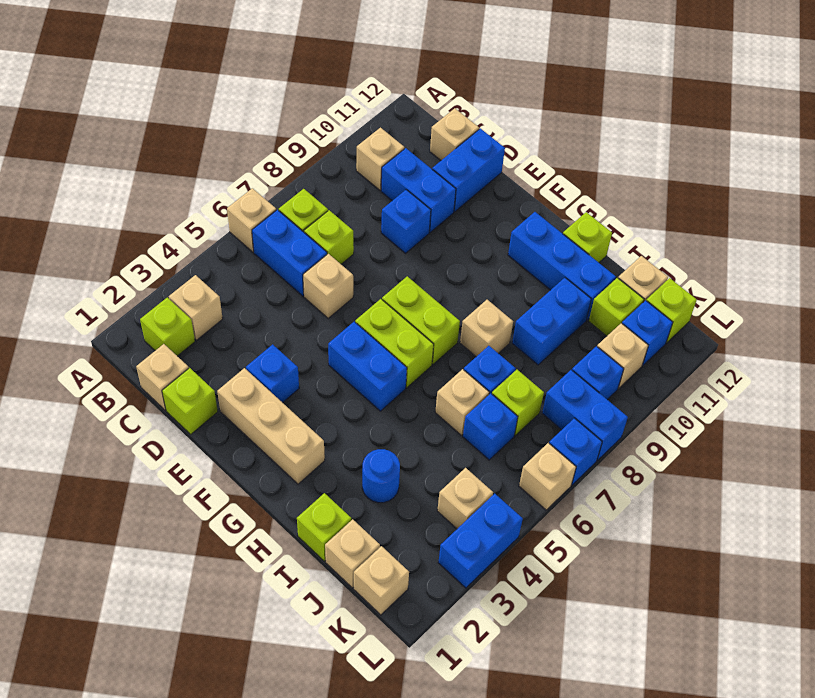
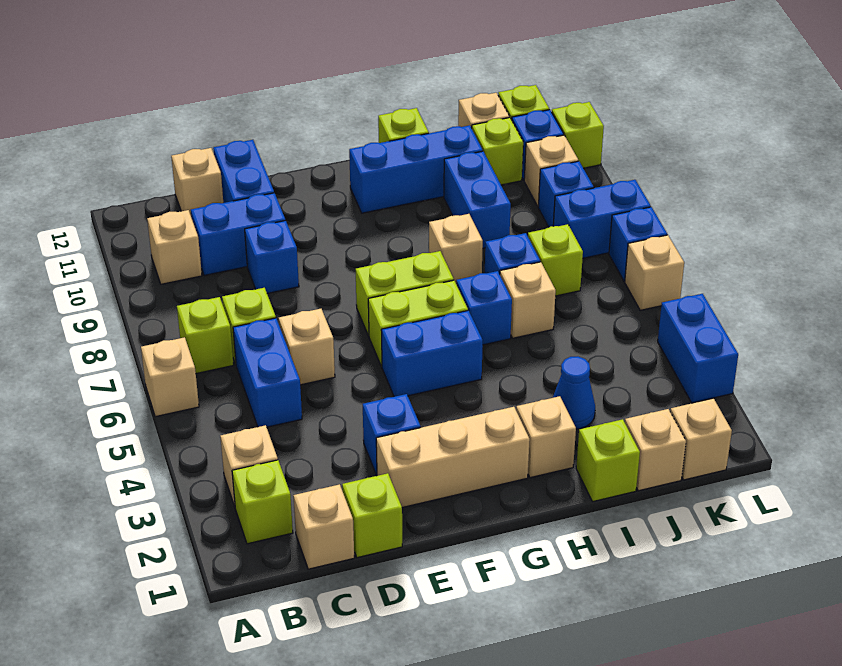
blue brick B6:C6 level 1 -> blue brick C5:C6 level 1
blue round brick I3 level 1 -> blue cone I3 level 1
blue brick J6 level 1 -> blue brick H6 level 1
tan brick K4 level 1 -> tan brick H2 level 1
none -> lime brick L11 level 1

